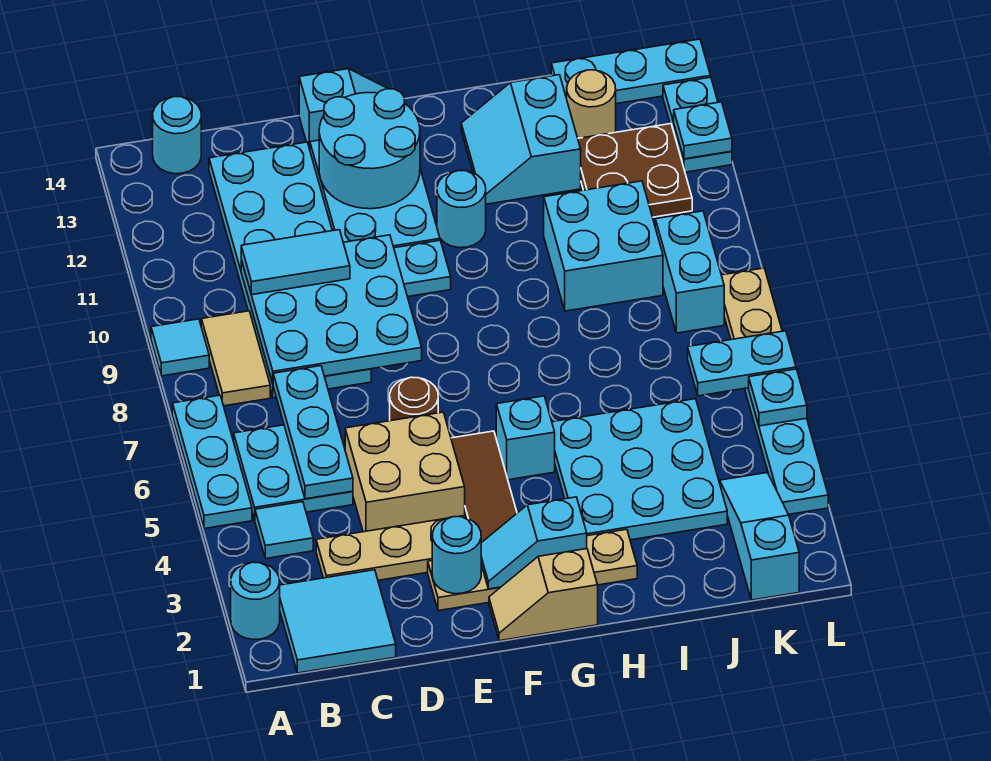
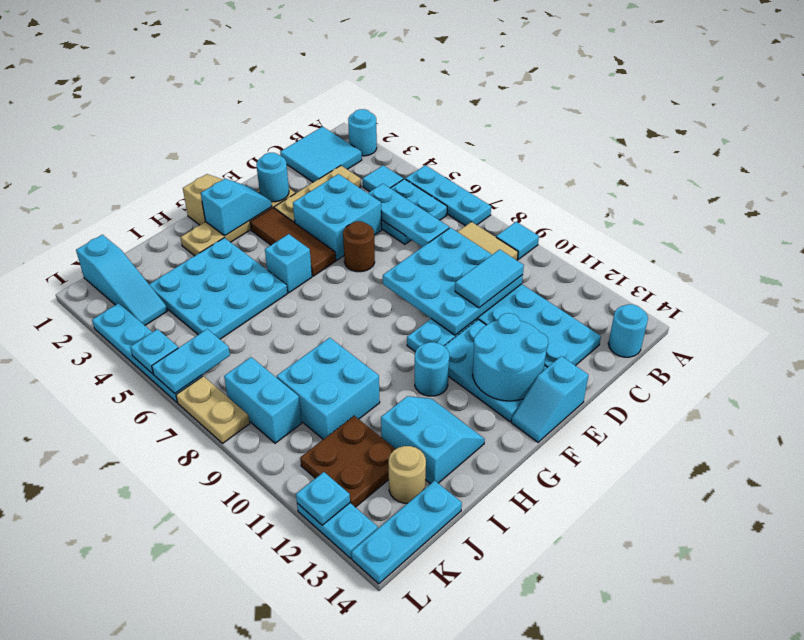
tan brick D4:E5 level 1 -> cyan brick D4:E5 level 1

